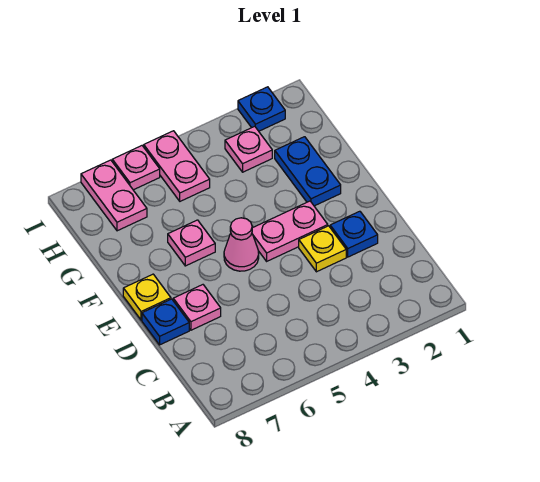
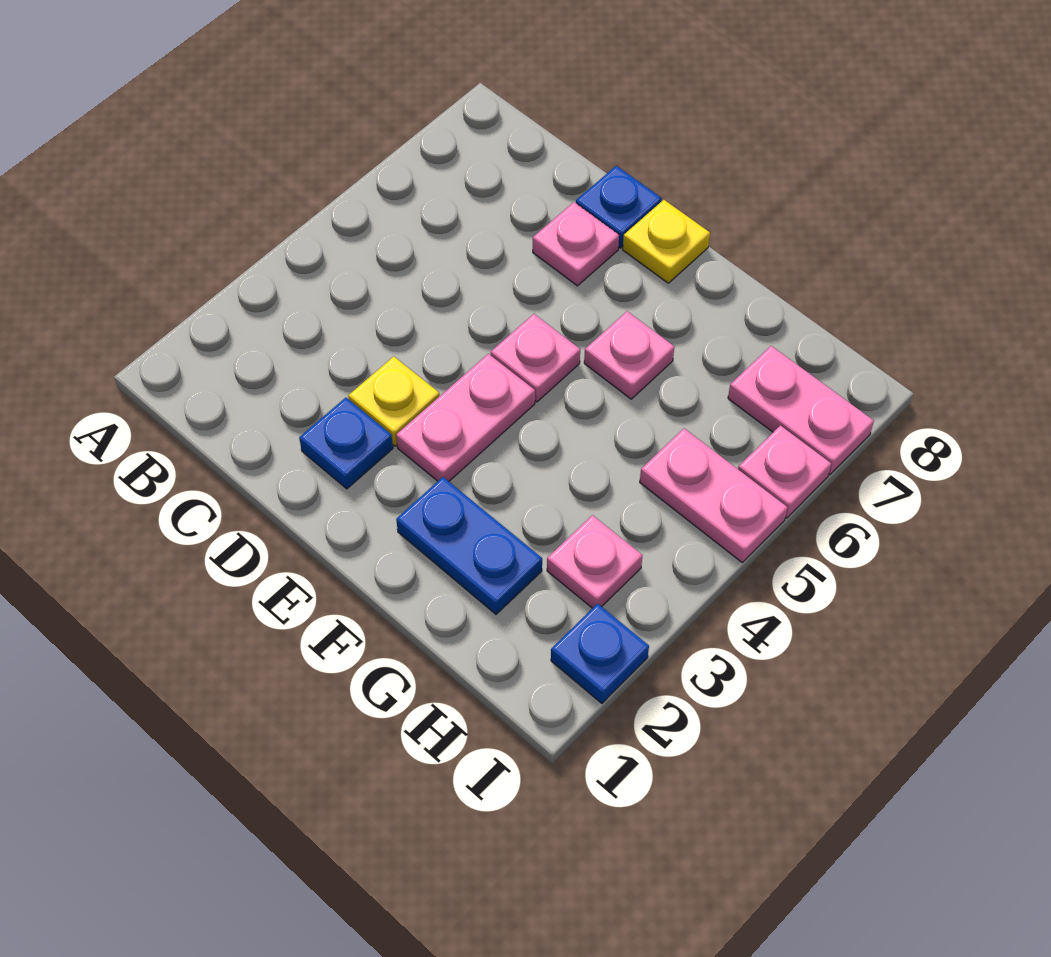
pink cone E5 level 1 -> pink plate E5 level 1

